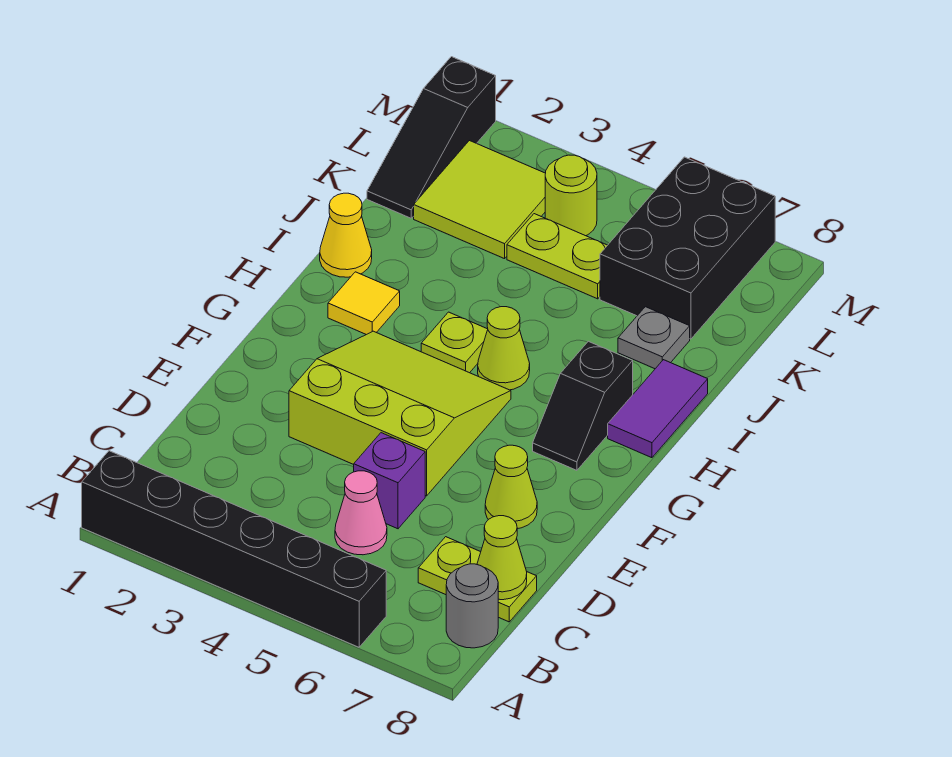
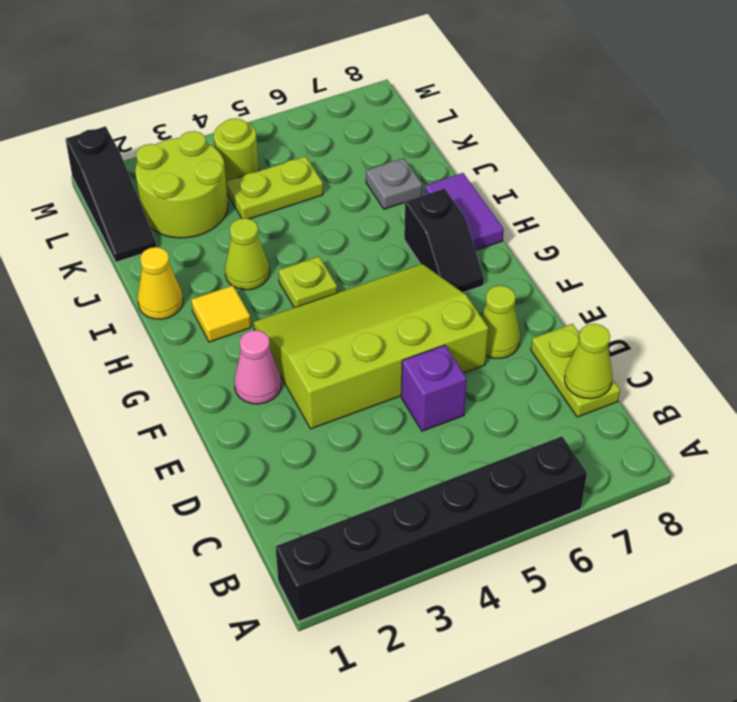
grey round brick B8 level 1 -> none
pink cone C5 level 1 -> pink cone F2 level 1
lime plate C7:C8 level 1 -> lime plate C8:D8 level 1
lime slope E3:G5 level 1 top E -> lime slope E3:G6 level 1 top E
lime cone H5 level 1 -> lime cone I3 level 1
lime tile K2:L3 level 1 -> lime round brick K2:L3 level 1
black brick K6:M7 level 1 -> none

